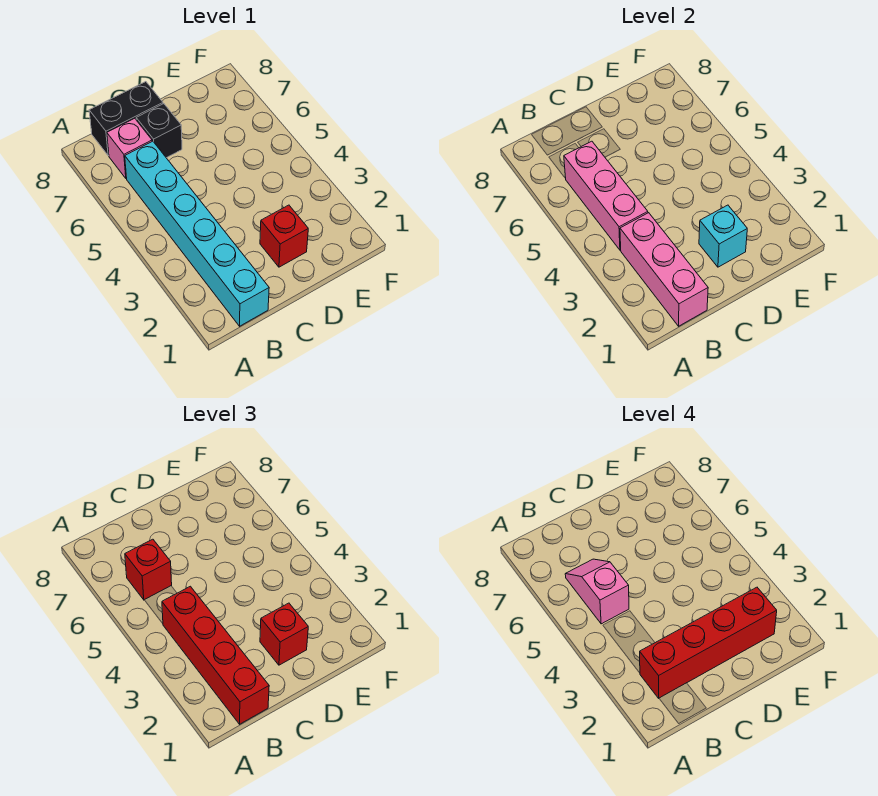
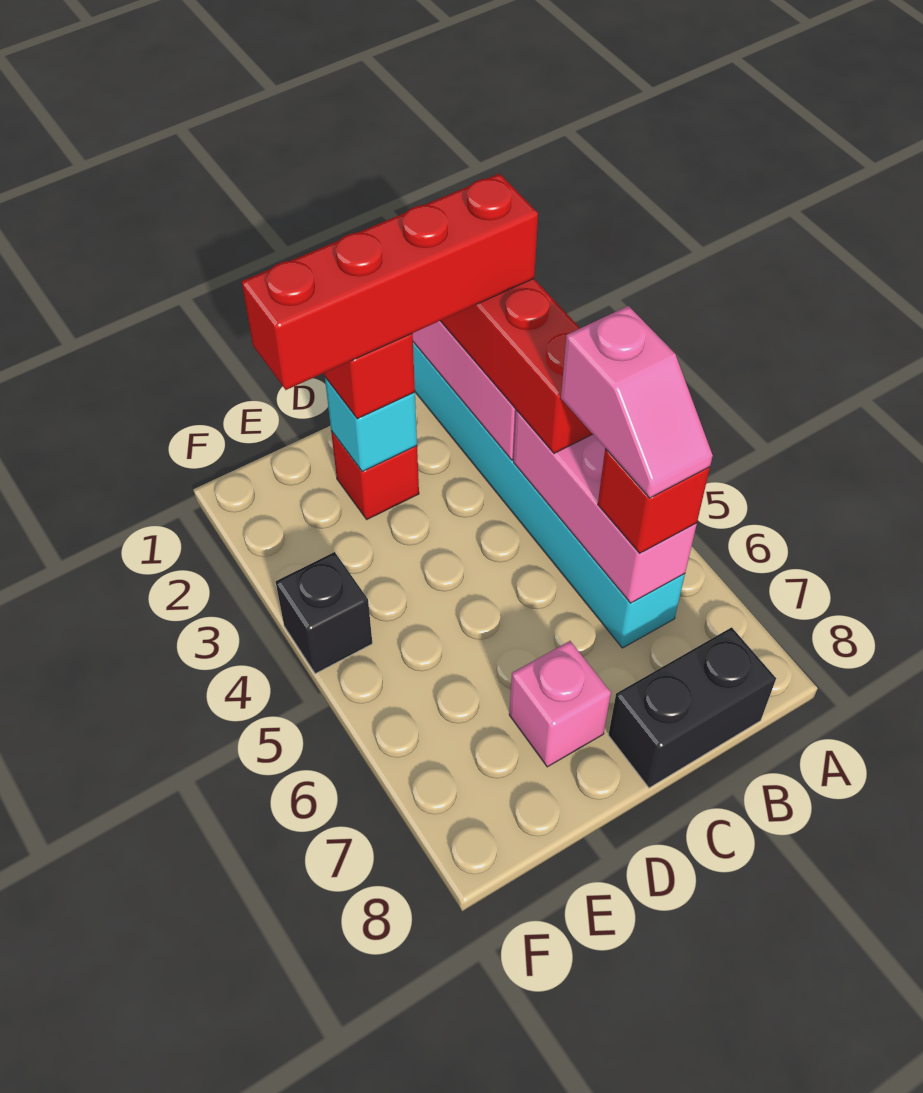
pink brick B7 level 1 -> pink brick D7 level 1
black brick C7 level 1 -> black brick F4 level 1

